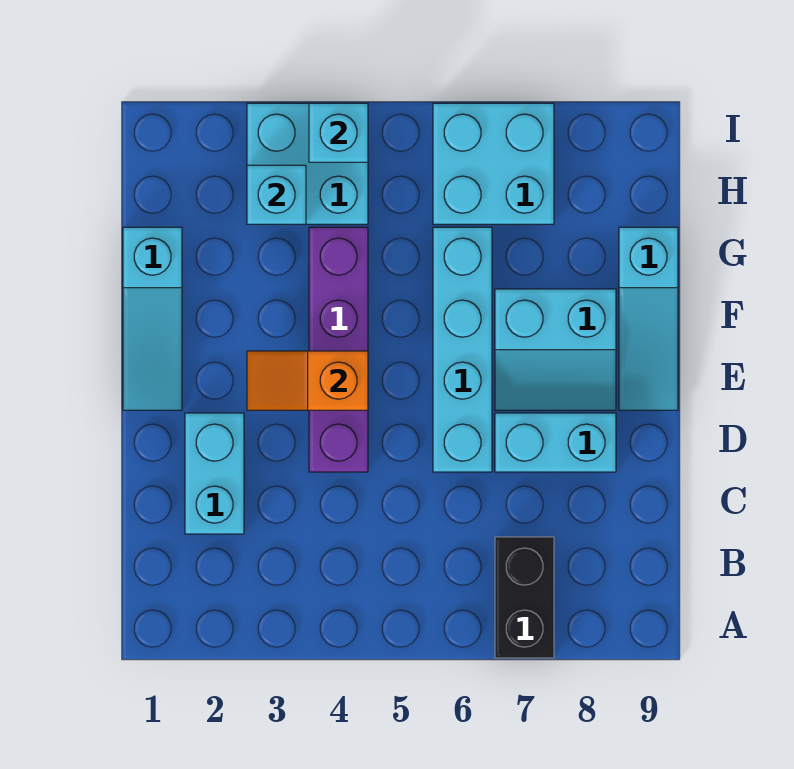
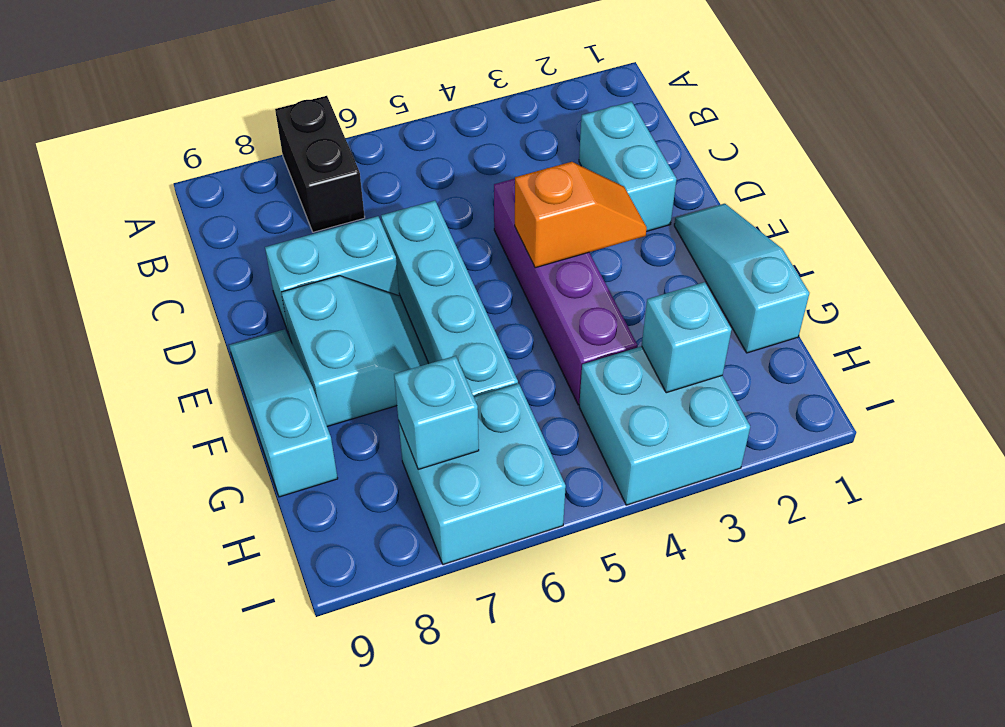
cyan slope E7:F8 level 1 top F -> cyan slope E7:F8 level 1 top 8
cyan brick I4 level 2 -> cyan brick H7 level 2

